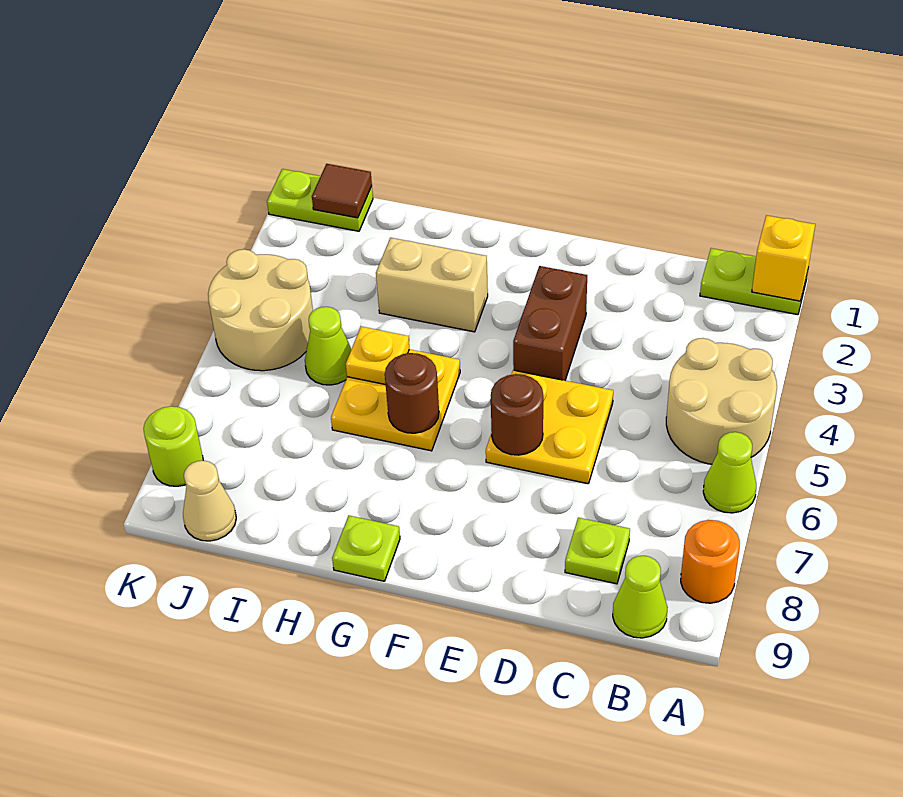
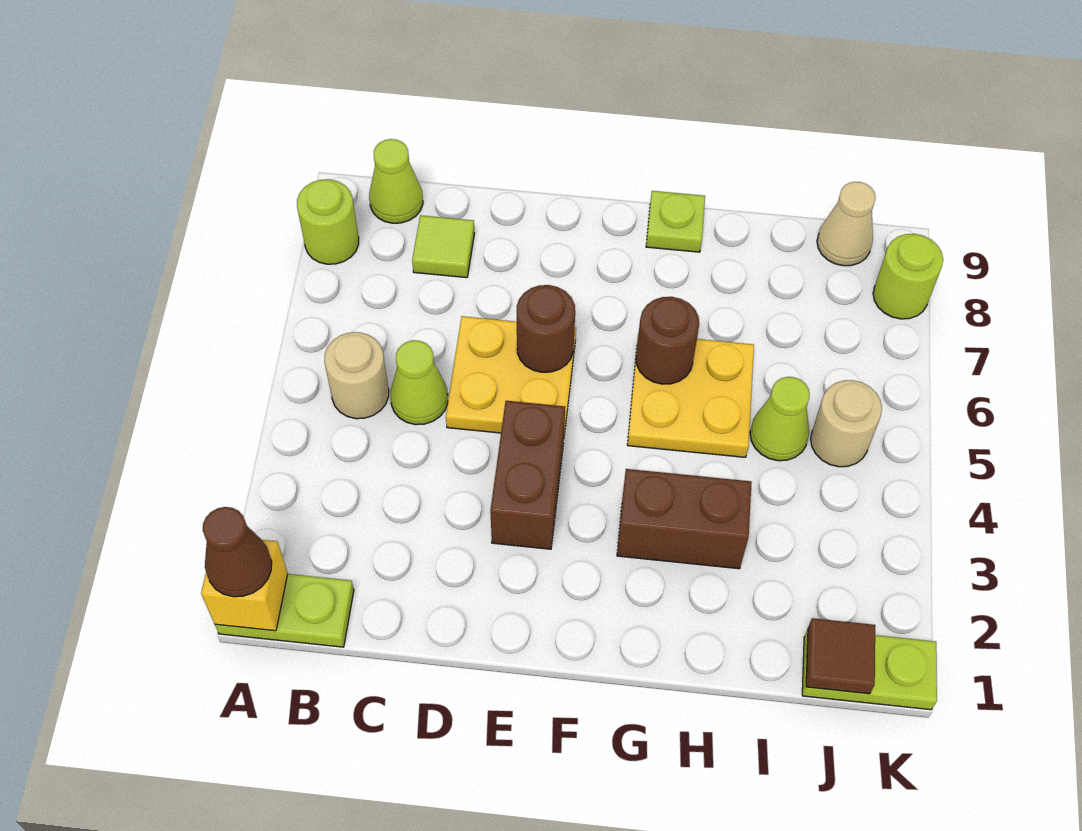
none -> brown cone A1 level 3
tan round brick A4:B5 level 1 -> tan round brick B5 level 1
lime cone A6 level 1 -> lime cone C5 level 1
orange round brick A8 level 1 -> lime round brick A8 level 1
lime plate C8 level 1 -> lime tile C8 level 1
tan brick G3:H3 level 1 -> brown brick G3:H3 level 1
yellow plate H5 level 2 -> none
tan round brick J4:K5 level 1 -> tan round brick J5 level 1

